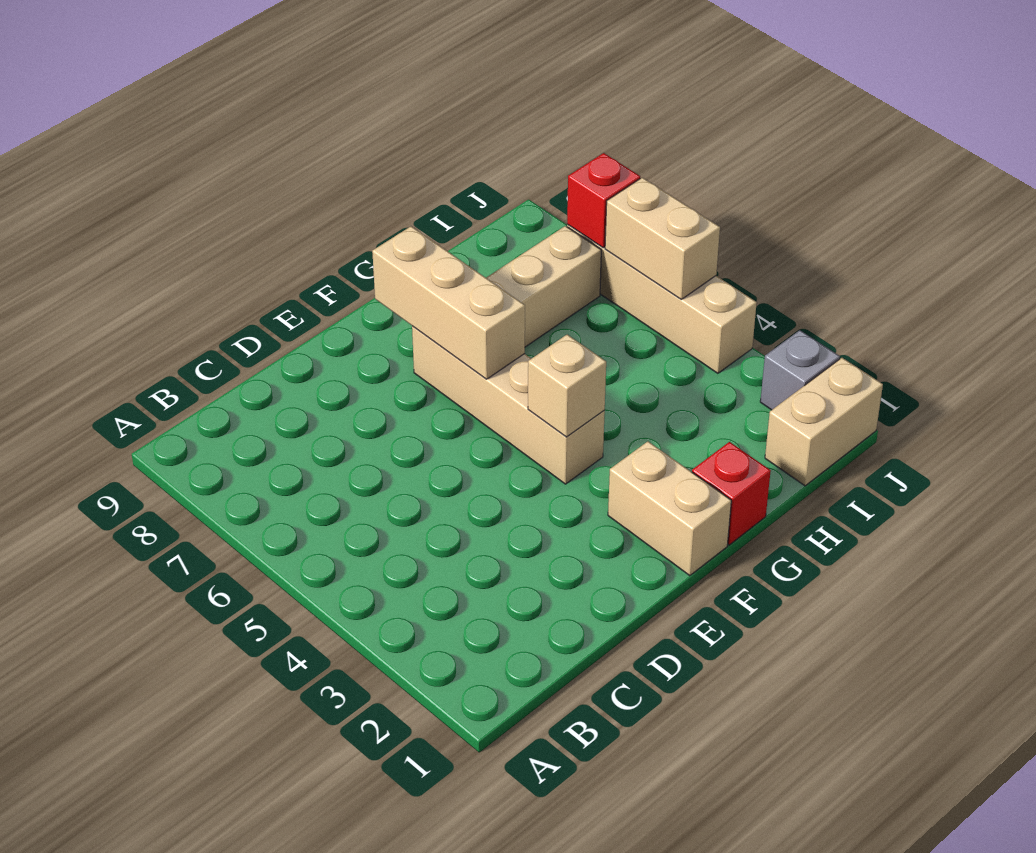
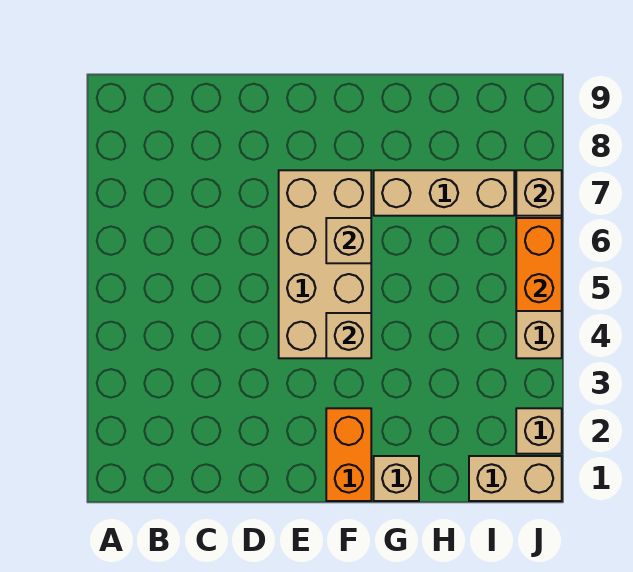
tan brick F1:F2 level 1 -> orange brick F1:F2 level 1
tan brick F4:F7 level 1 -> tan brick E4:F7 level 1
tan brick F6:F8 level 2 -> tan brick F6 level 2
red brick G1 level 1 -> tan brick G1 level 1
grey brick J2 level 1 -> tan brick J2 level 1
tan brick J5:J6 level 2 -> orange brick J5:J6 level 2
red brick J7 level 2 -> tan brick J7 level 2

